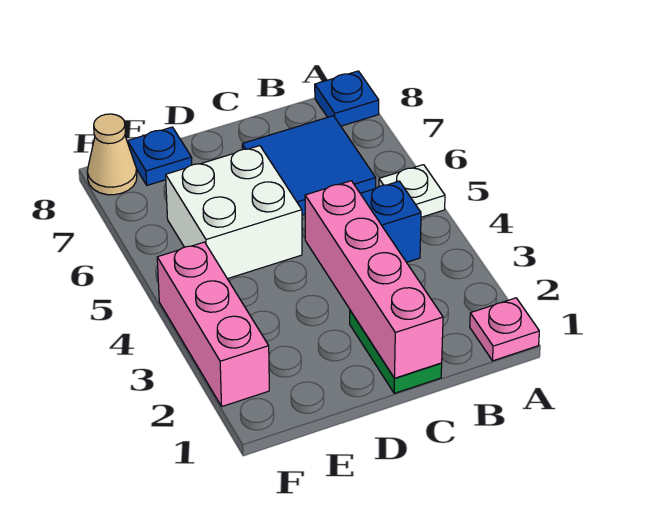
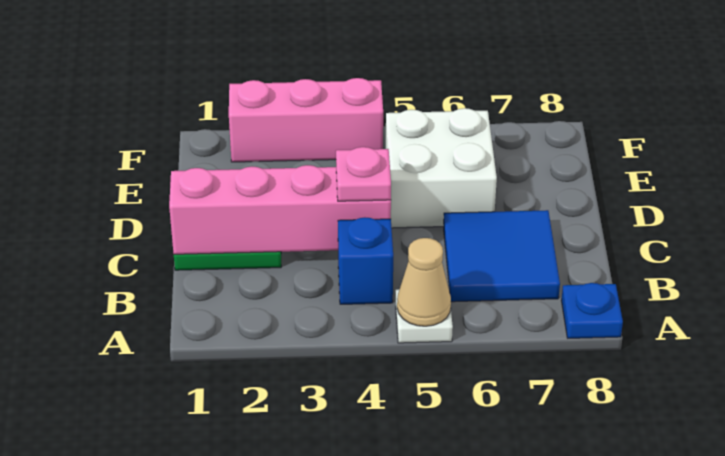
pink plate A1 level 1 -> pink plate C4 level 3
blue plate E8 level 1 -> none
tan cone F8 level 1 -> tan cone A5 level 2

